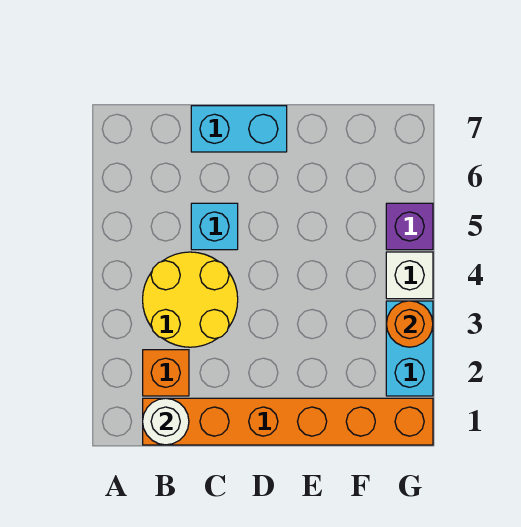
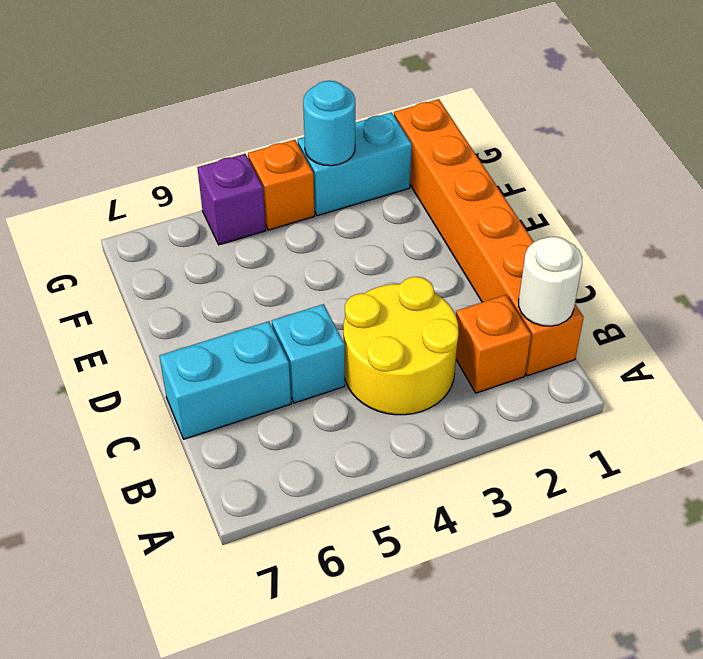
cyan brick C7:D7 level 1 -> cyan brick C6:C7 level 1
orange round brick G3 level 2 -> cyan round brick G3 level 2
white brick G4 level 1 -> orange brick G4 level 1

